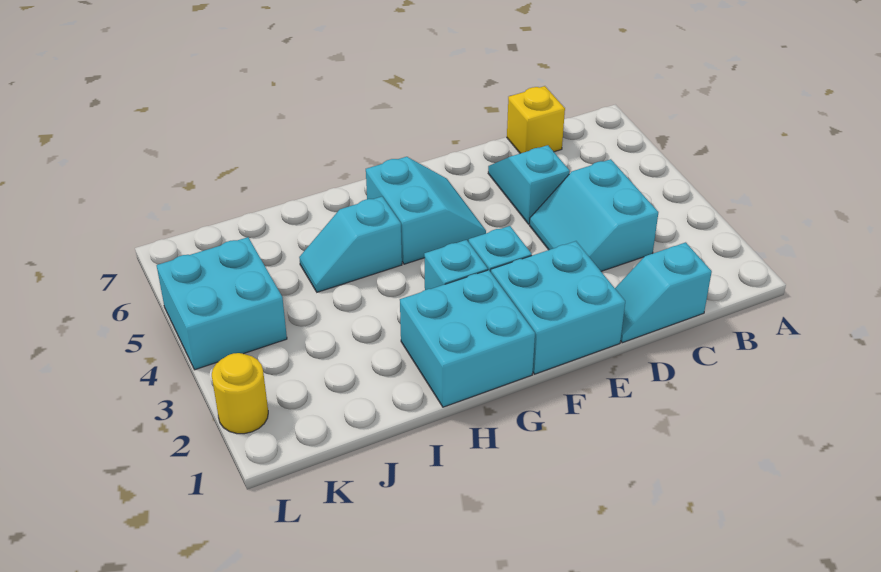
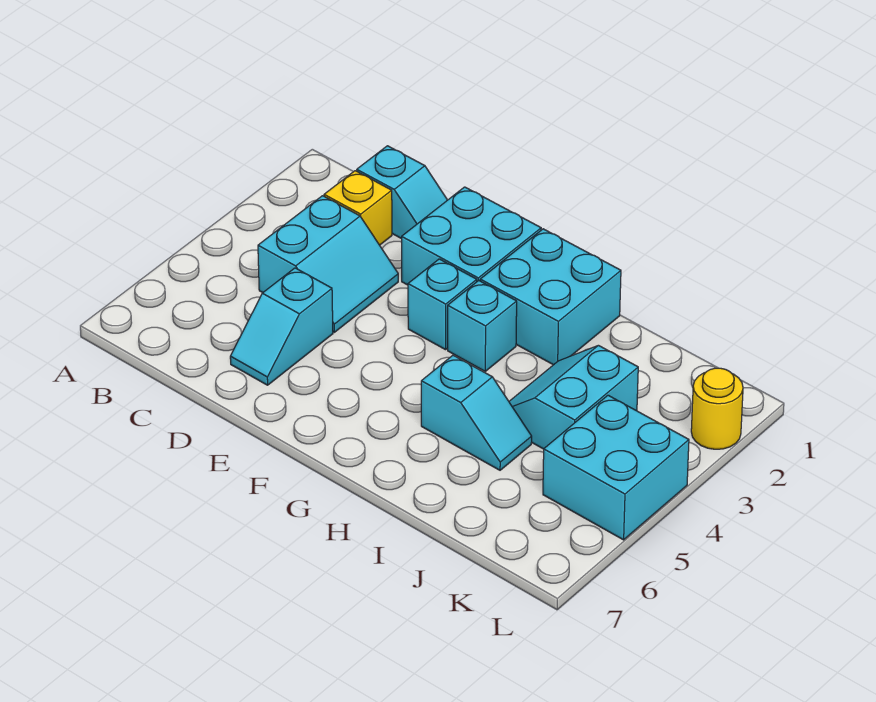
yellow brick C7 level 1 -> yellow brick C2 level 1
cyan slope F5:G6 level 1 top G -> cyan slope I3:J4 level 1 top J

